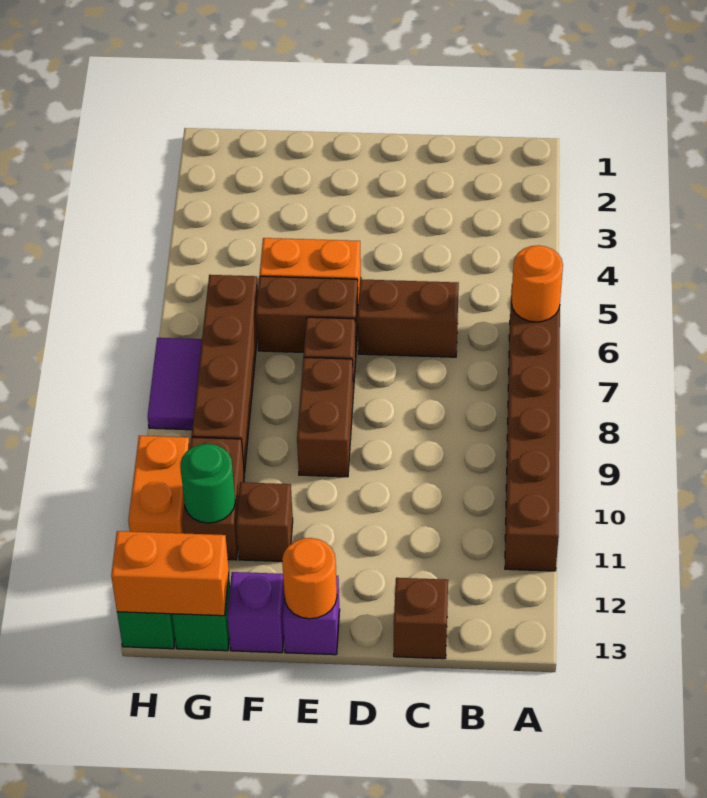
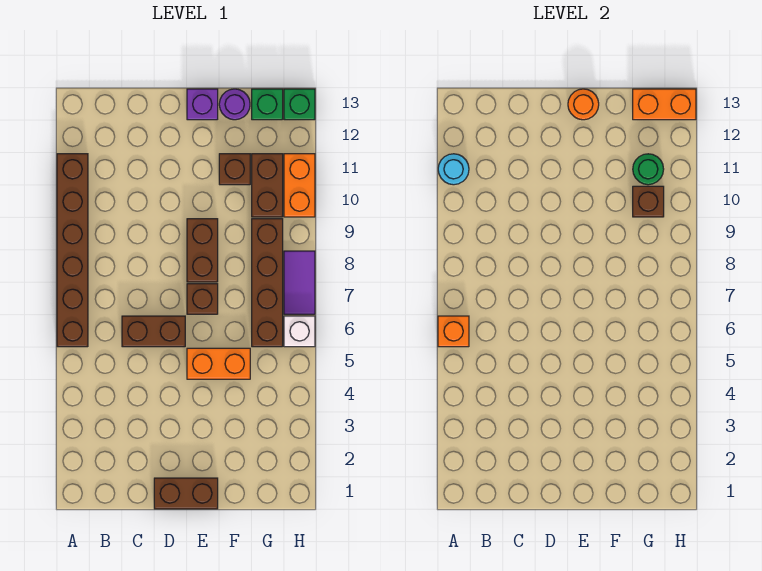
orange round brick A6 level 2 -> orange brick A6 level 2
none -> cyan round brick A11 level 2
brown brick C13 level 1 -> brown brick G10 level 2
brown brick E6:F6 level 1 -> brown brick D1:E1 level 1
purple brick F13 level 1 -> purple round brick F13 level 1
none -> white brick H6 level 1

